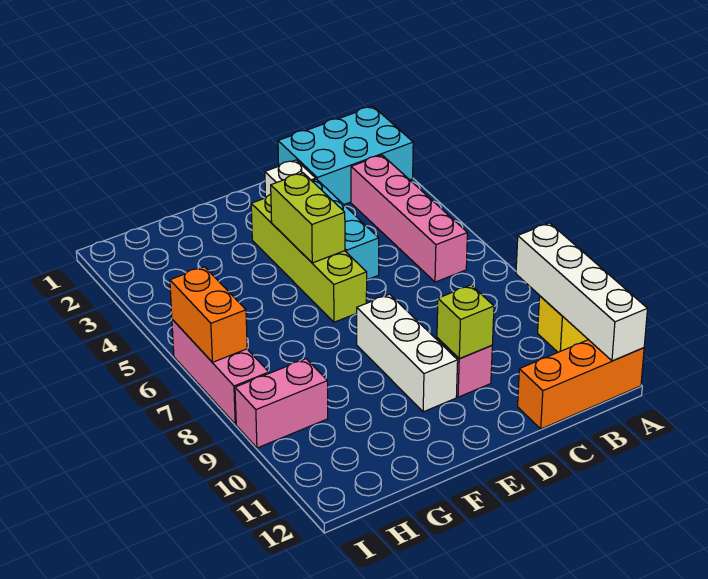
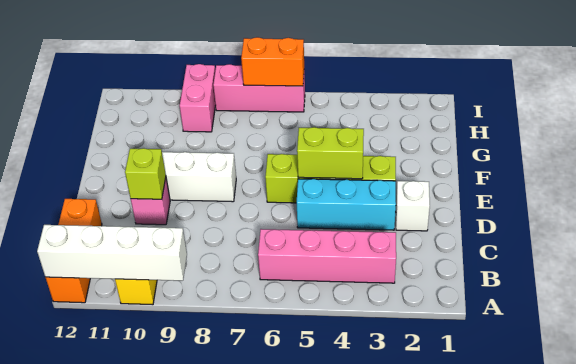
cyan brick A1:C2 level 1 -> none

